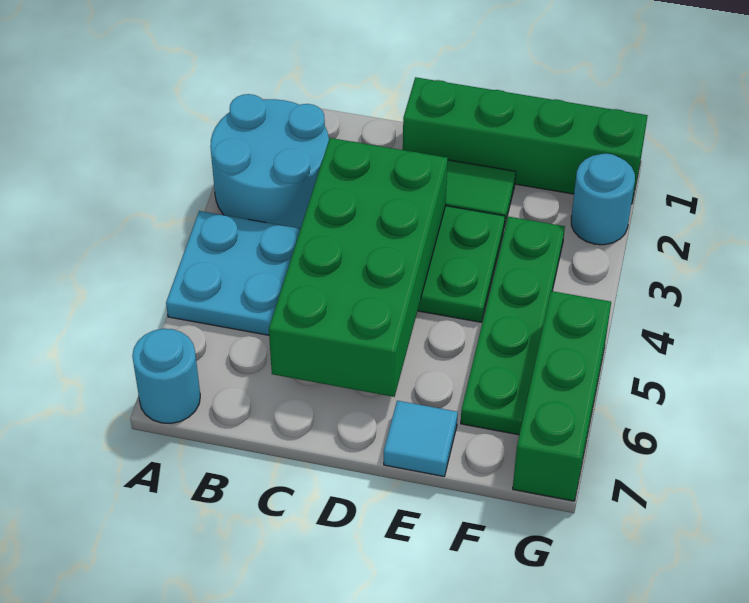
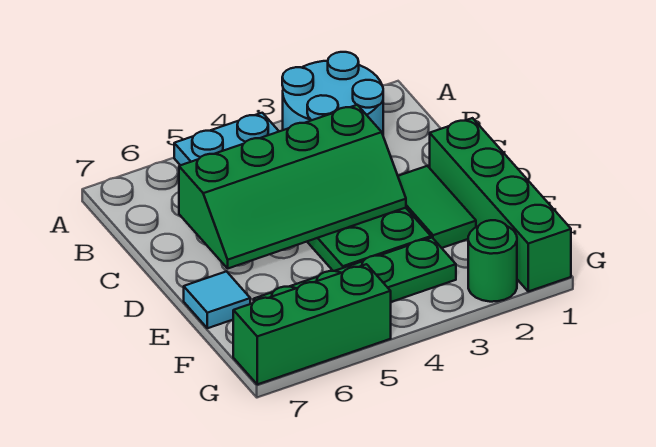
cyan round brick A7 level 1 -> none
green brick C3:D6 level 2 -> green slope C3:D6 level 2 top C
cyan round brick G2 level 1 -> green round brick G2 level 1

